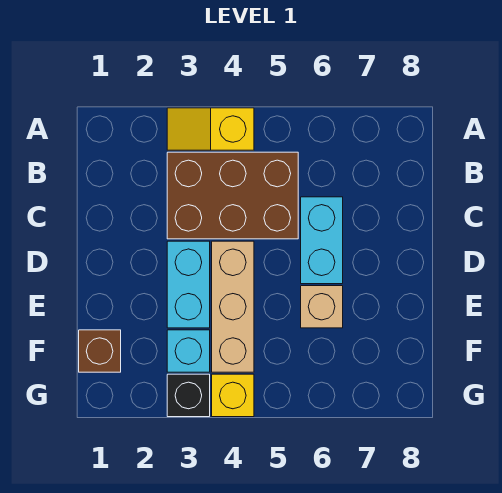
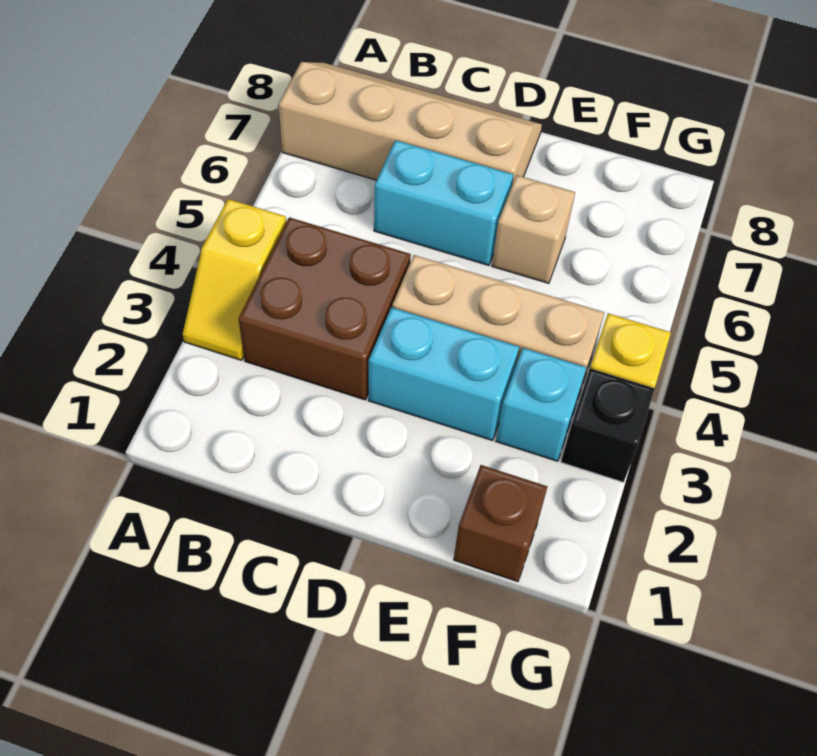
none -> tan slope A7:D8 level 1 top 7
brown brick B3:C5 level 1 -> brown brick B3:C4 level 1

